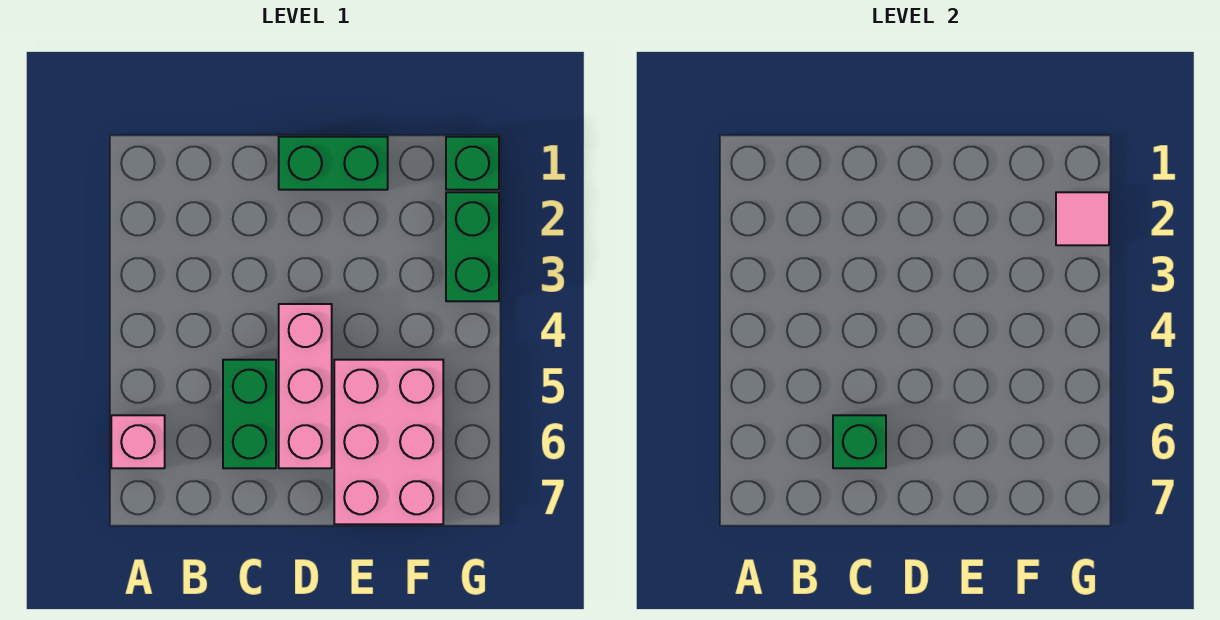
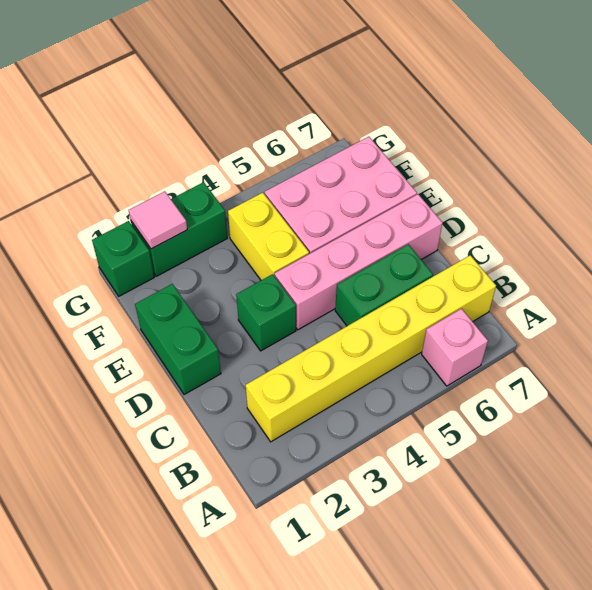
none -> yellow brick B2:B7 level 1
green brick C6 level 2 -> green brick D3 level 1
pink brick D4:D6 level 1 -> pink brick D4:D7 level 1
none -> yellow brick E4:F4 level 1

